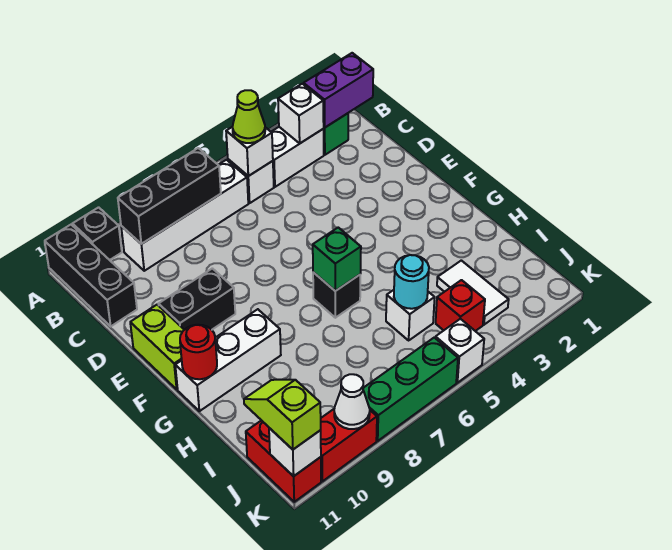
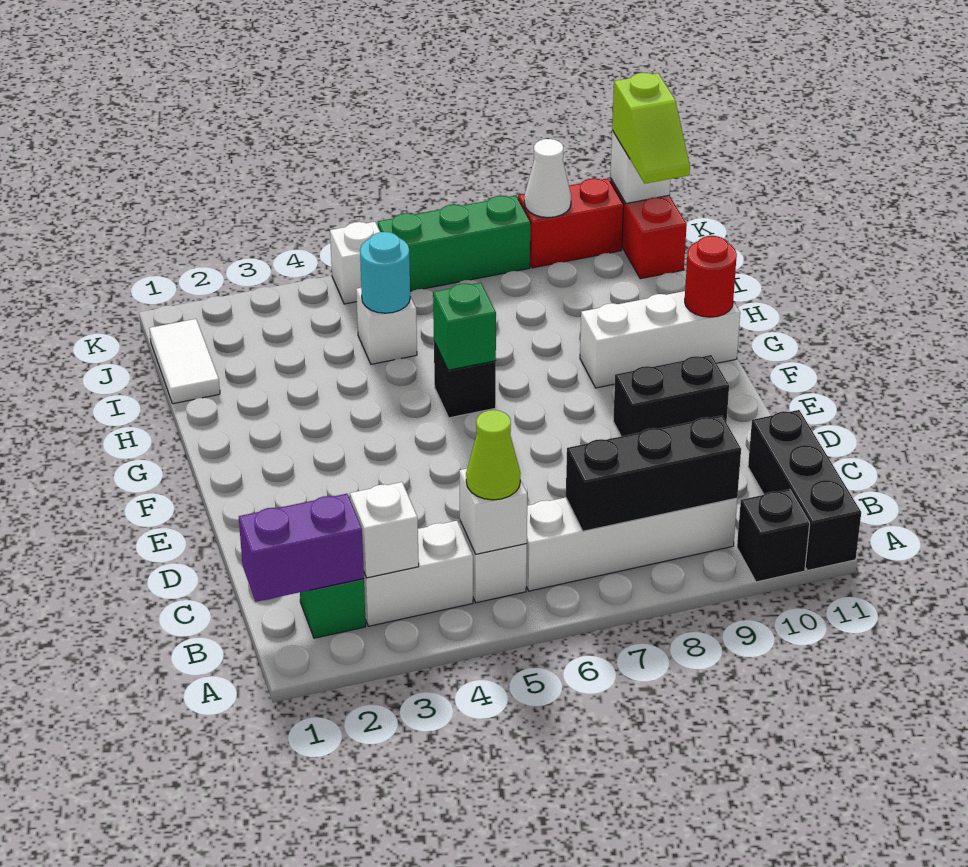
lime brick E11:F11 level 1 -> none
white tile I3:J3 level 1 -> white tile I1:J1 level 1
red brick J4 level 1 -> none

